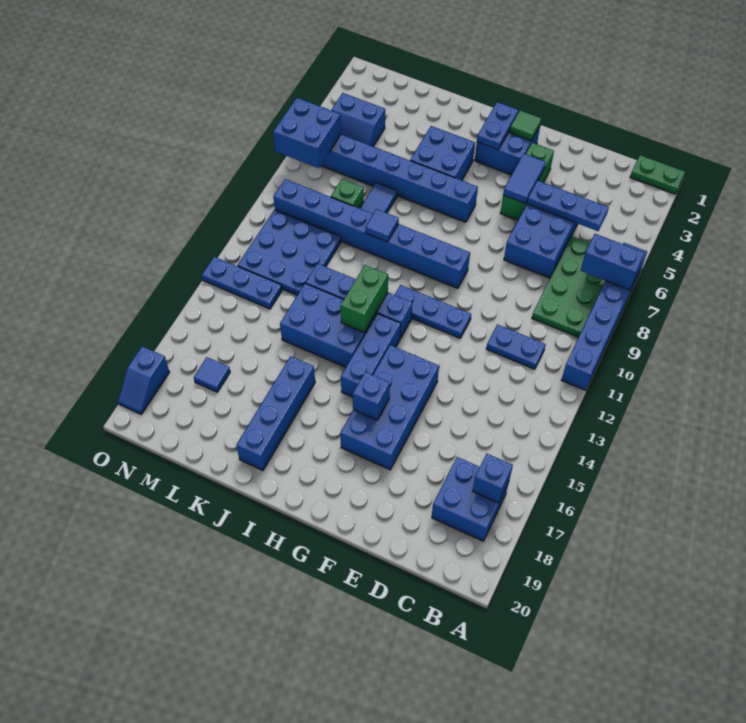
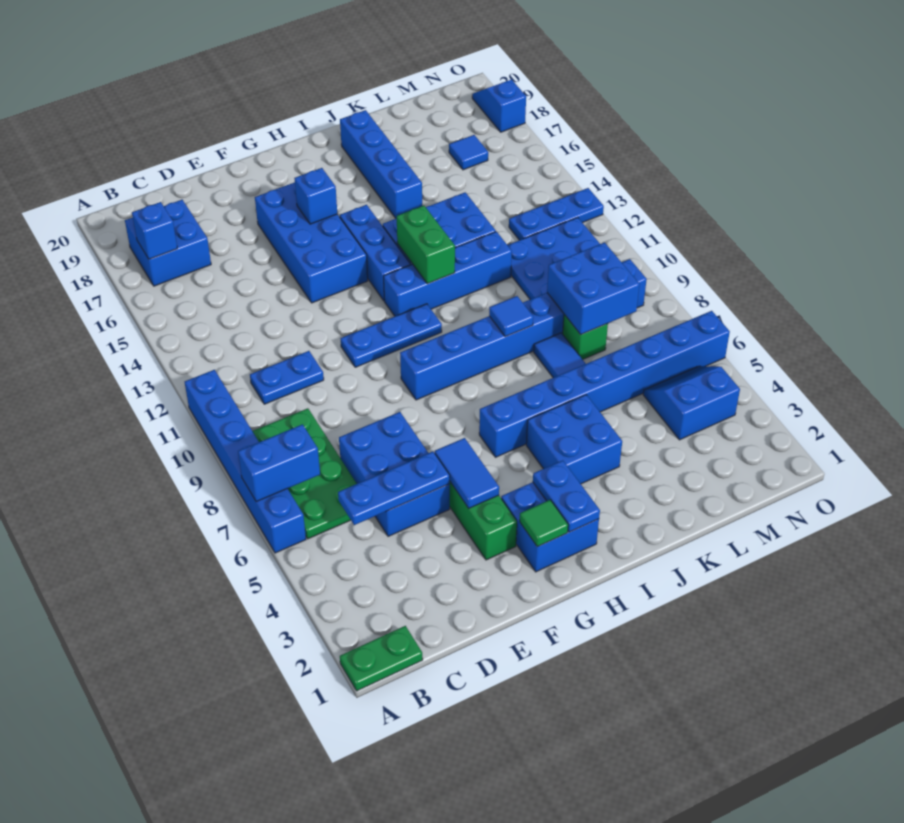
blue brick N6:O7 level 2 -> blue brick L8:M9 level 2

